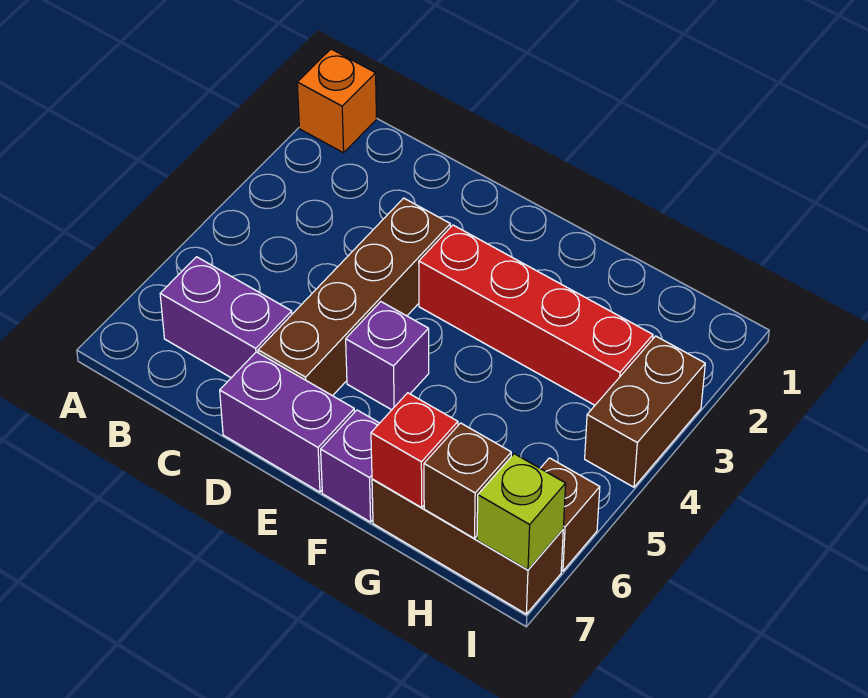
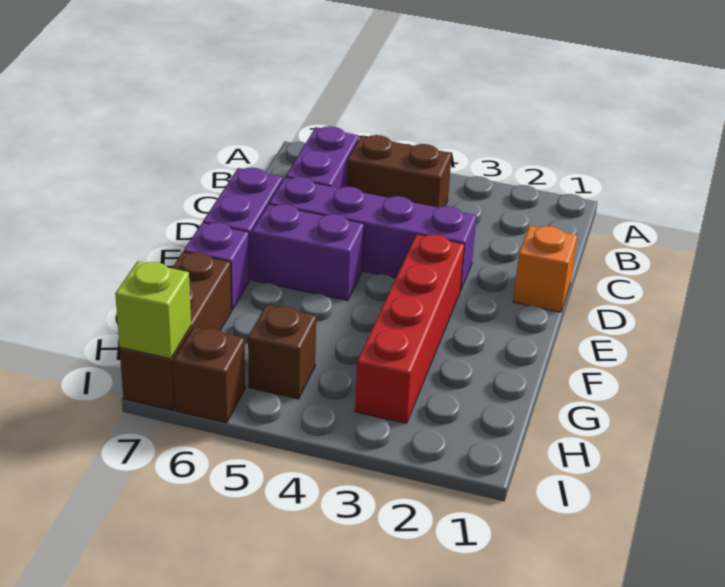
orange brick A1 level 1 -> orange brick D1 level 1
brown brick D3:D6 level 1 -> purple brick D3:D6 level 1
purple brick E5 level 1 -> purple brick E5:E6 level 1
red brick G7 level 2 -> none
brown brick H7 level 2 -> brown brick H5 level 1
brown brick I3:I4 level 1 -> brown brick B4:B5 level 1

